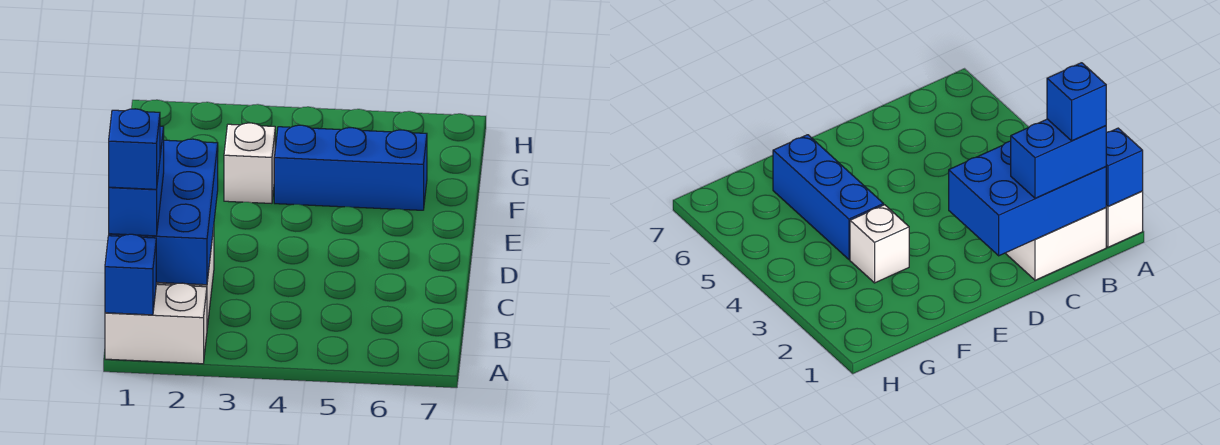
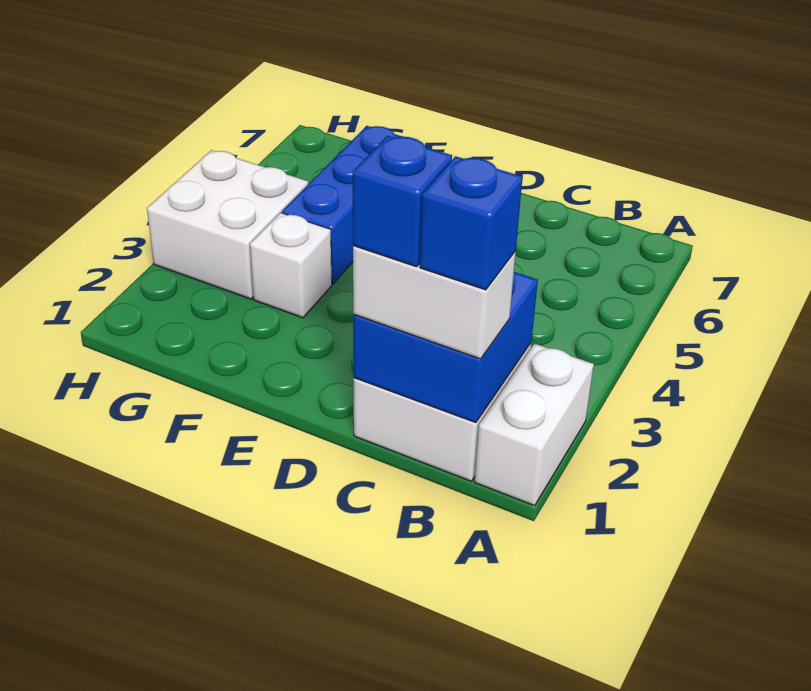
blue brick A1 level 2 -> blue brick C1 level 4
blue brick B1:D2 level 2 -> blue brick B1:C2 level 2
blue brick B1:C1 level 3 -> white brick B1:C1 level 3
none -> white brick G3:H4 level 1

